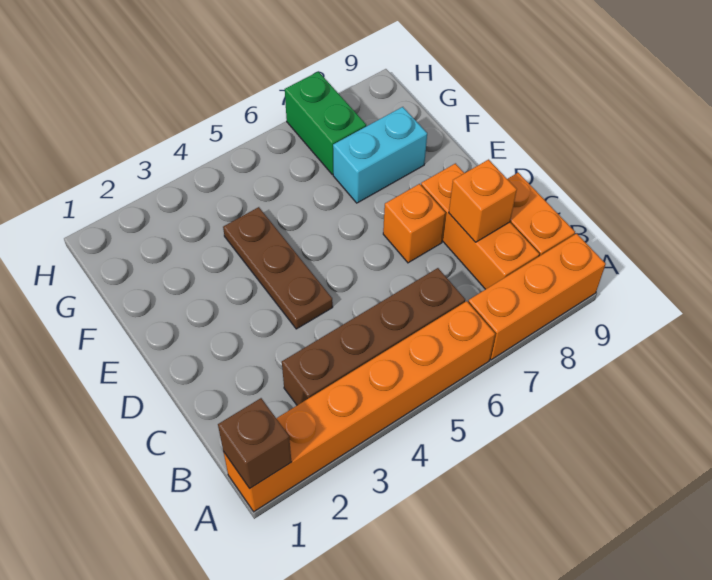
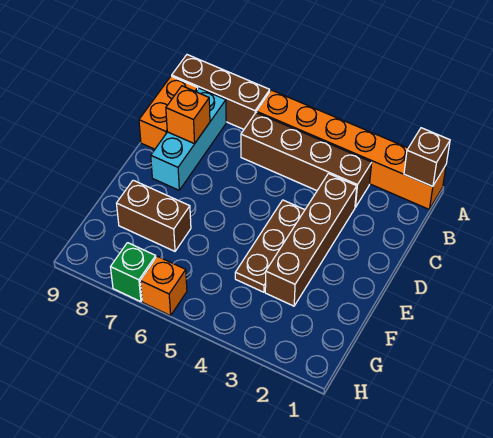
orange brick A7:A9 level 1 -> brown brick A7:A9 level 1
orange brick B8:D8 level 1 -> cyan brick B8:D8 level 1
none -> brown brick C3:F3 level 1
orange brick D7 level 1 -> orange brick H6 level 1
cyan brick F7:F8 level 1 -> brown brick F7:F8 level 1
green brick G7:H7 level 1 -> green brick H7 level 1

